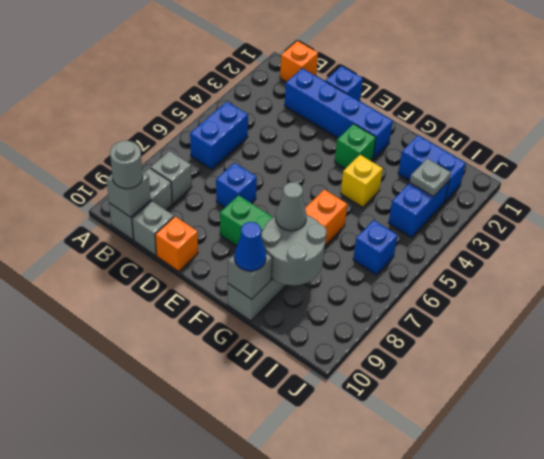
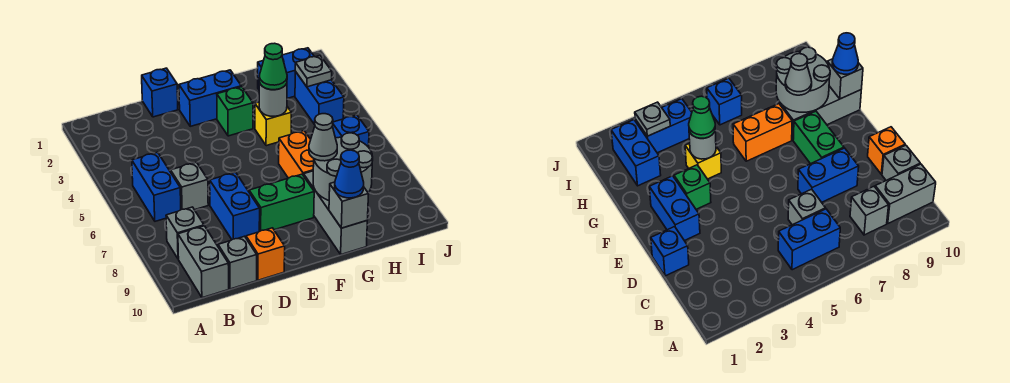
orange brick B1 level 1 -> none
grey brick B10 level 2 -> grey brick C6 level 1
grey round brick B10 level 3 -> grey round brick G4 level 2
blue brick C2:F2 level 1 -> blue brick E2:F2 level 1
blue brick D7 level 1 -> blue brick D7:D8 level 1
none -> green cone G4 level 3

